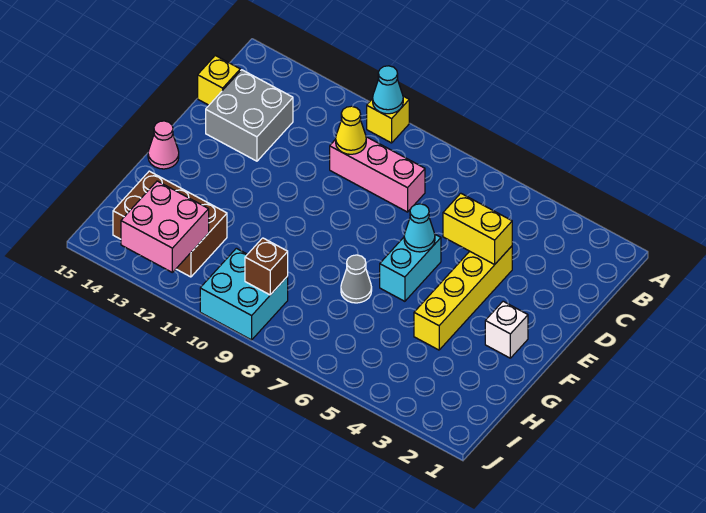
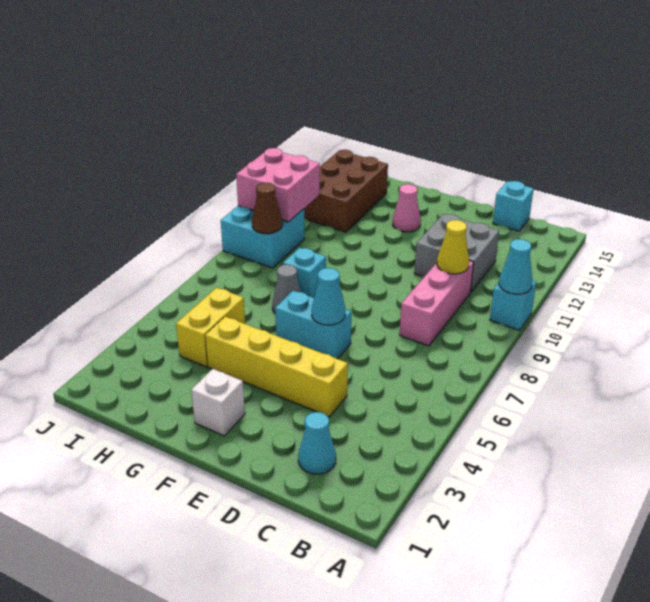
yellow brick A10 level 1 -> cyan brick A10 level 1
none -> cyan cone C2 level 1
grey brick C13:D14 level 1 -> grey brick C11:D12 level 1
yellow brick C15 level 1 -> cyan brick C15 level 1
yellow brick D4:D5 level 2 -> yellow brick H4:H5 level 1
pink cone F15 level 1 -> pink cone F13 level 1
none -> cyan brick G8 level 1
brown brick I9 level 2 -> brown cone I9 level 2
pink brick I12:J13 level 2 -> pink brick I10:J11 level 2

